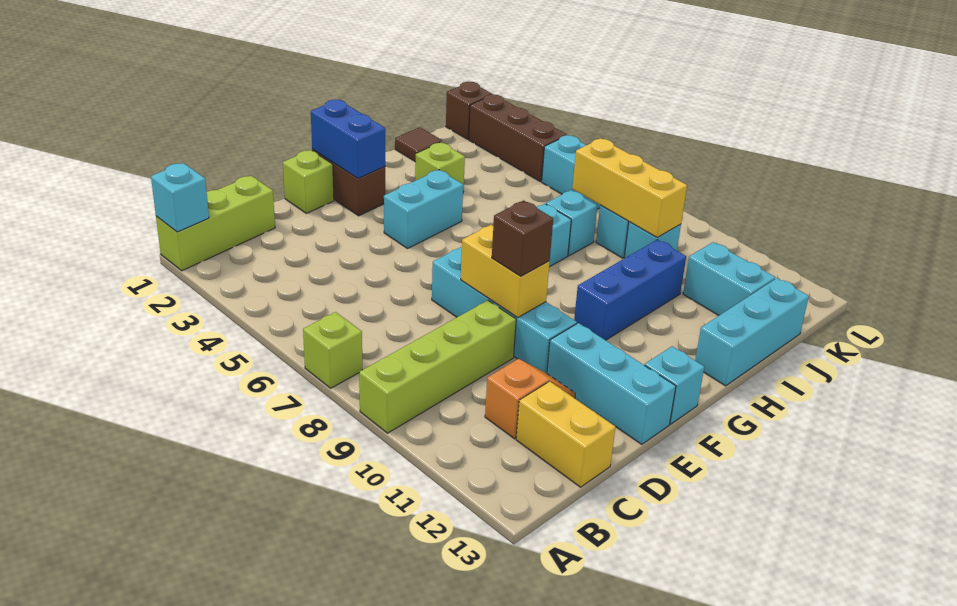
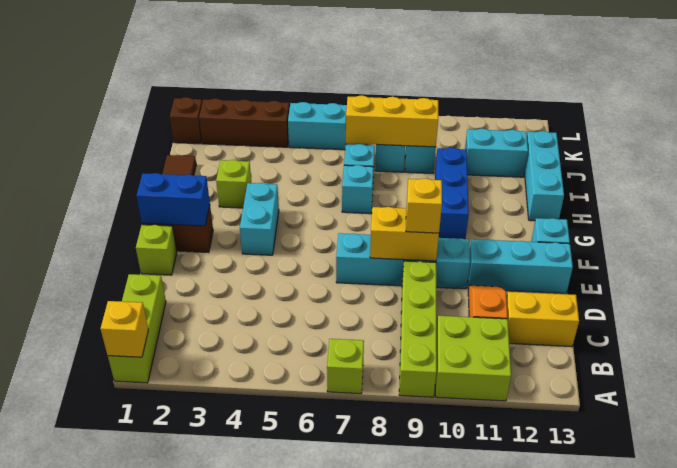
cyan brick A1 level 2 -> yellow brick A1 level 2
none -> lime brick A10:B11 level 1
brown brick E9 level 3 -> yellow brick E9 level 3

